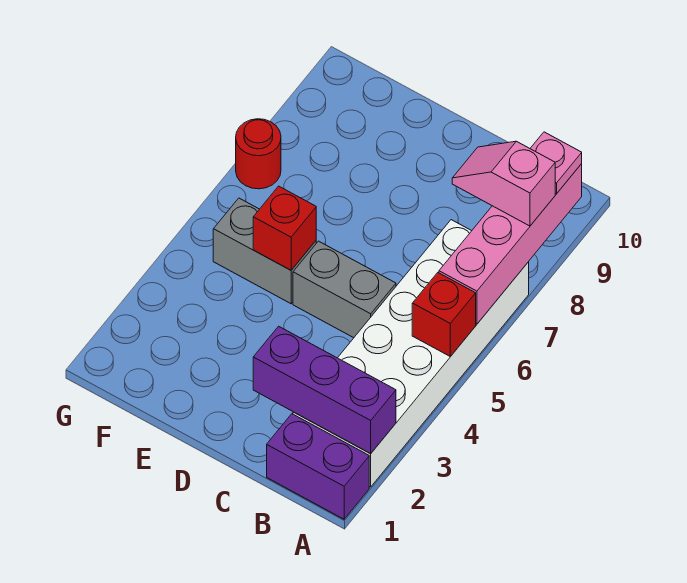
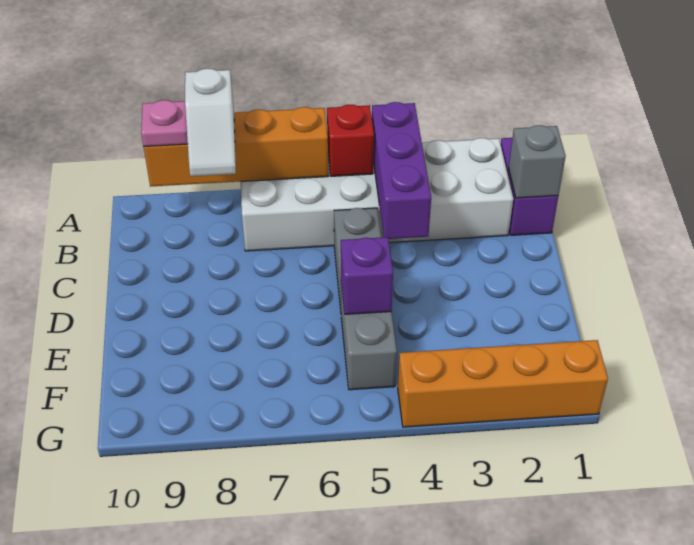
purple brick A2:C2 level 2 -> purple brick A4:C4 level 2
pink brick A6:A9 level 2 -> orange brick A6:A9 level 2
pink slope A8:B8 level 3 top A -> white slope A8:B8 level 3 top A
none -> grey brick B1 level 2
red brick E5 level 2 -> purple brick E5 level 2
none -> orange brick G1:G4 level 1
red round brick G7 level 1 -> none

